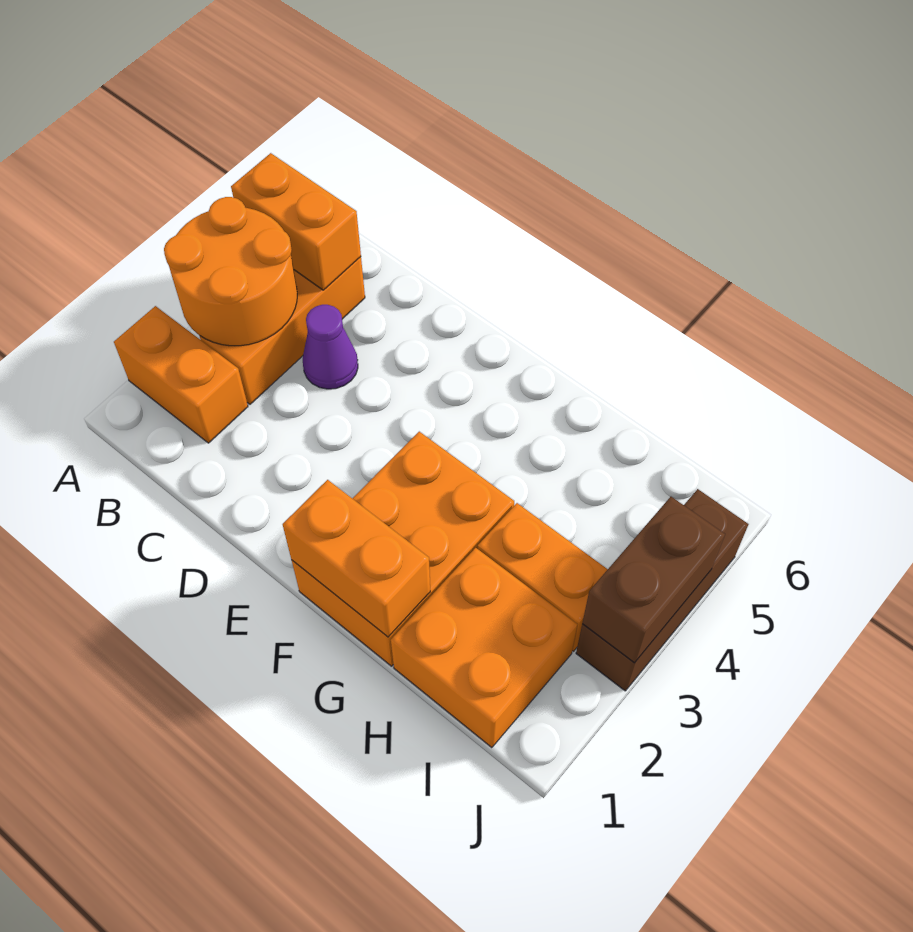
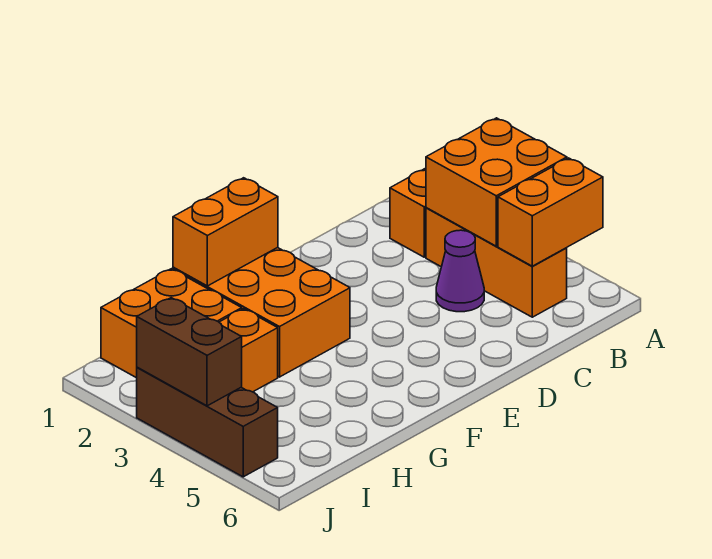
orange round brick A3:B4 level 2 -> orange brick A3:B4 level 2

